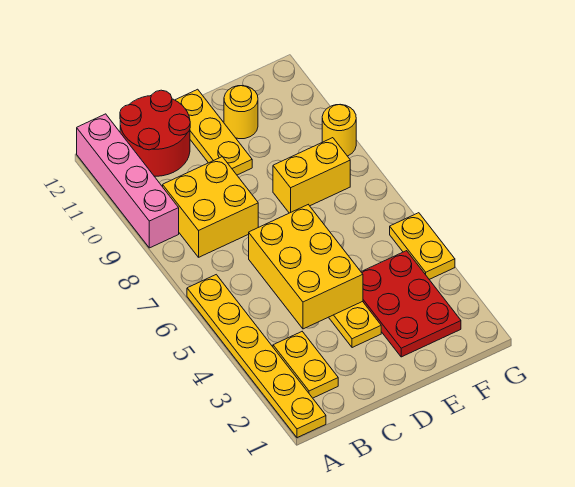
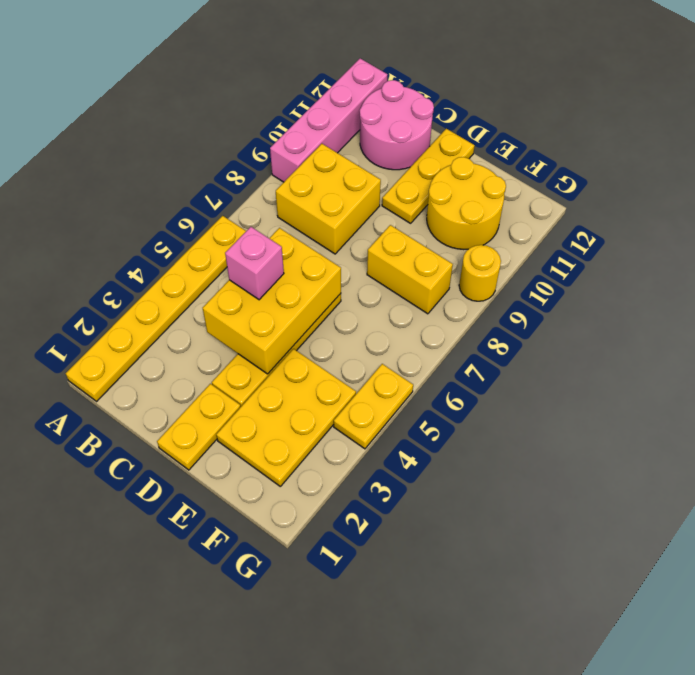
yellow plate B2:B3 level 1 -> yellow plate D1:D2 level 1
red round brick B11:C12 level 1 -> pink round brick B11:C12 level 1
none -> pink brick C5 level 3
red plate E2:F4 level 1 -> yellow plate E2:F4 level 1
yellow round brick E11 level 1 -> yellow round brick E10:F11 level 1

